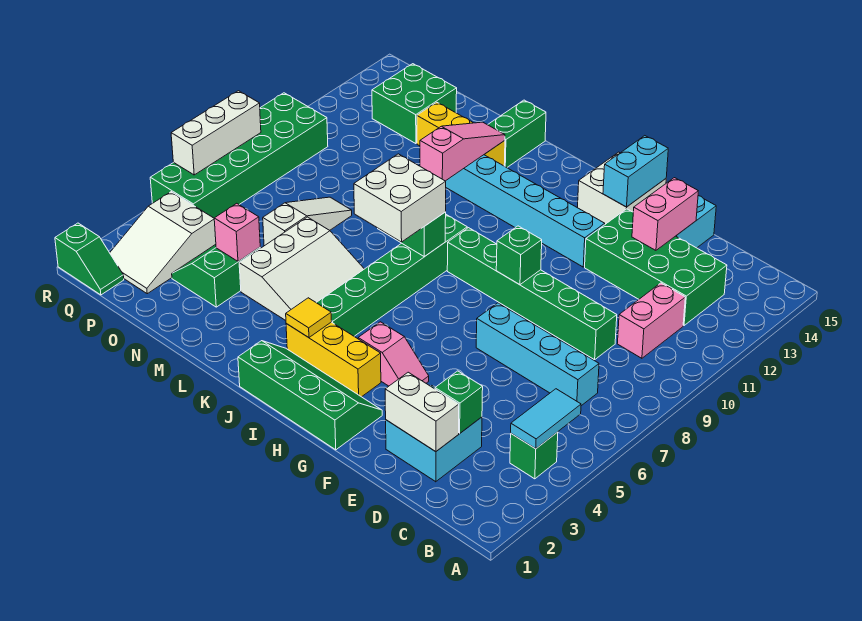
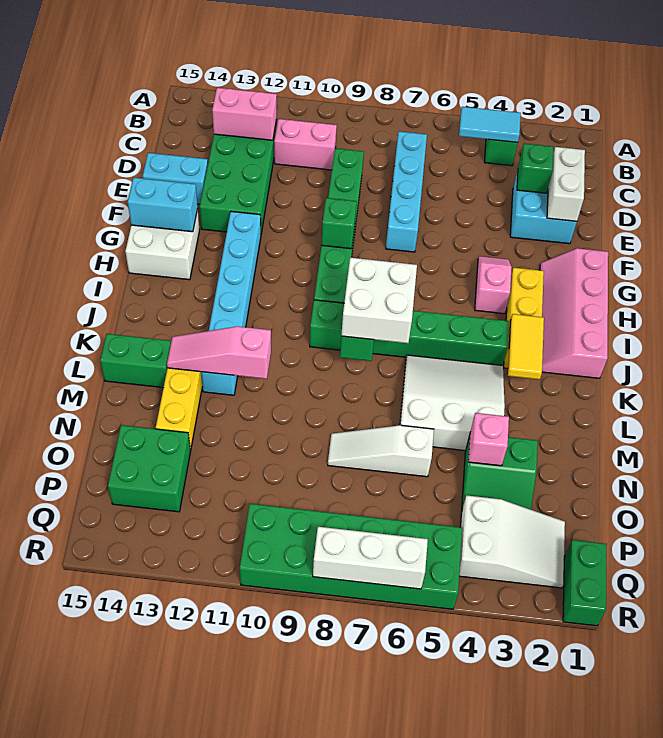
pink brick E13:E14 level 2 -> pink brick C12:C13 level 2
green slope G1:J2 level 1 top 1 -> pink slope G1:J2 level 1 top 1
yellow tile J3 level 2 -> yellow tile J3:K3 level 2
green slope Q1:R1 level 1 top R -> green brick Q1:R1 level 1

